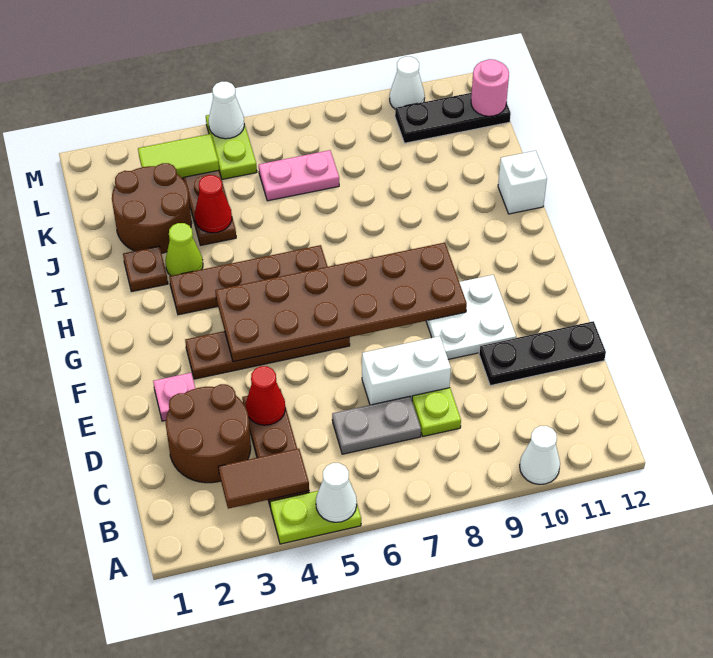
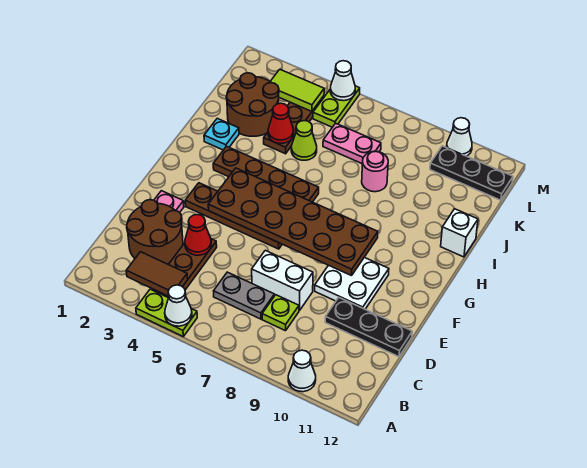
brown plate I2 level 1 -> cyan plate I2 level 1
lime cone I3 level 1 -> lime cone J5 level 1
pink round brick L12 level 2 -> pink round brick J8 level 1

